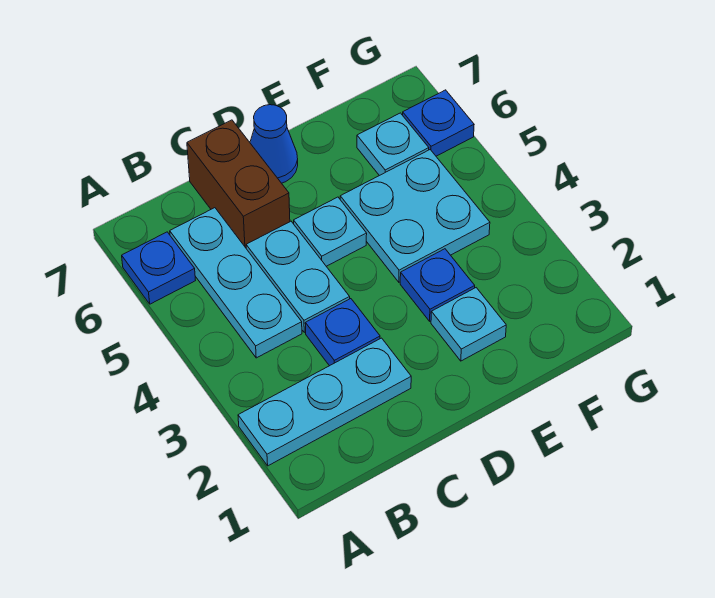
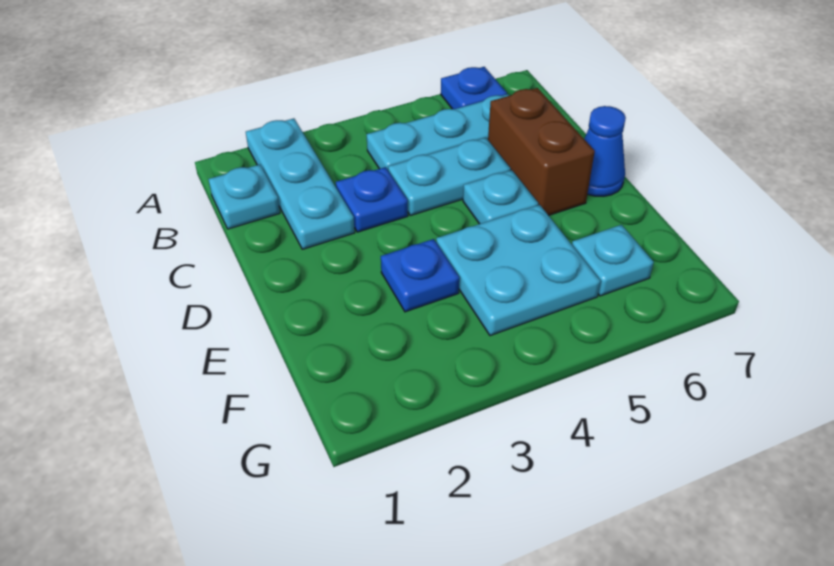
brown brick C6:C7 level 1 -> brown brick C6:D6 level 1
cyan plate E2 level 1 -> cyan plate B1 level 1
blue plate G6 level 1 -> none

